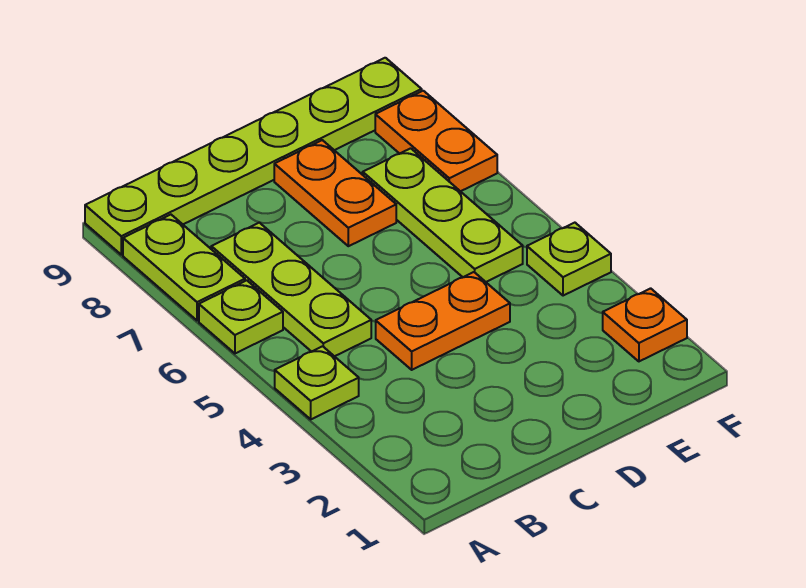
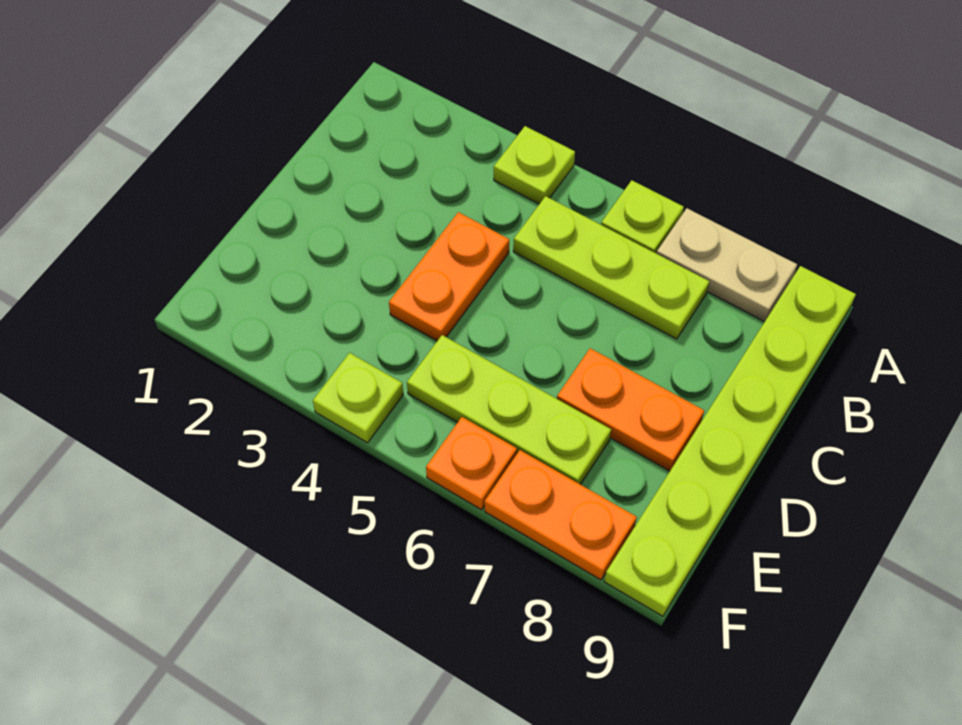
lime plate A7:A8 level 1 -> tan plate A7:A8 level 1
orange plate F2 level 1 -> orange plate F6 level 1

